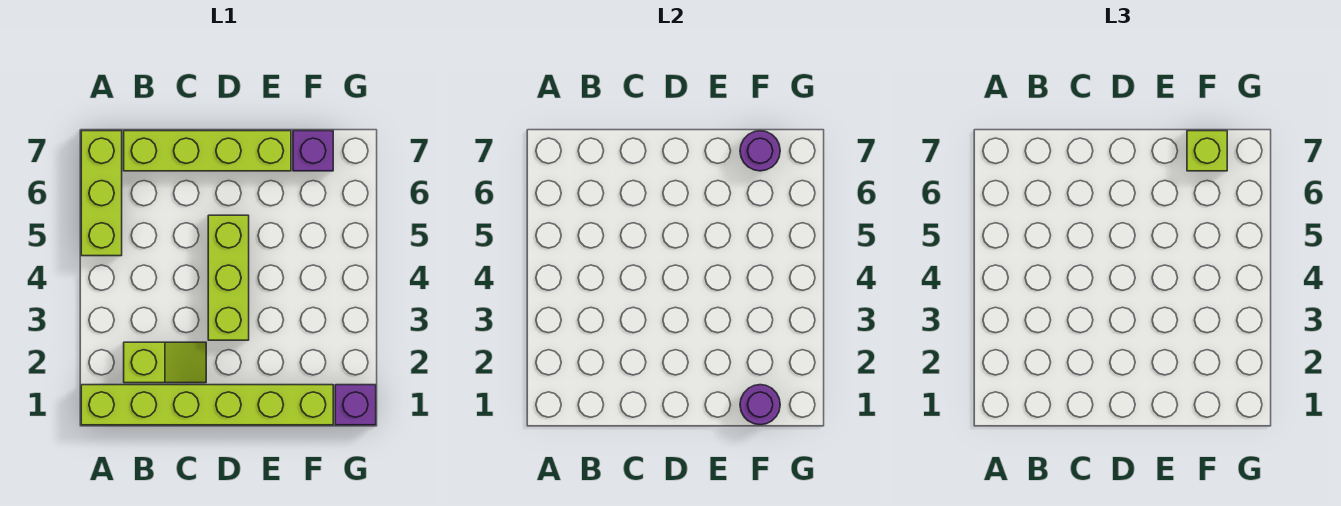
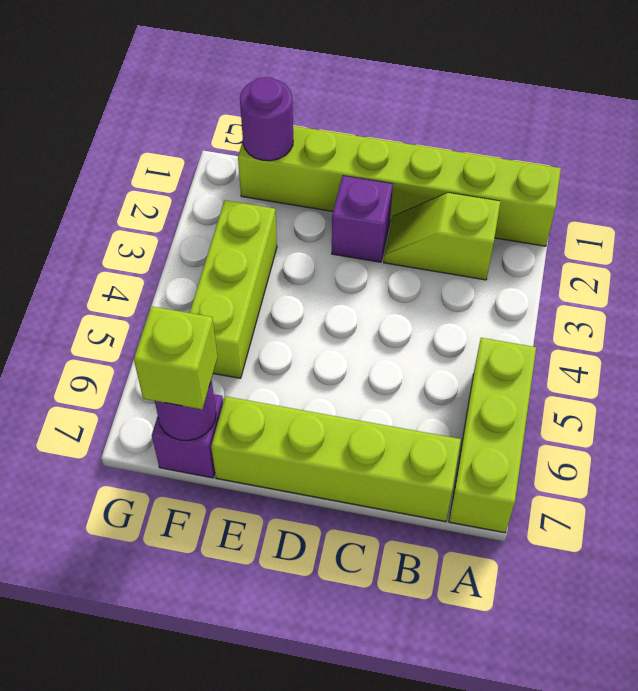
lime brick D3:D5 level 1 -> lime brick F3:F5 level 1
purple brick G1 level 1 -> purple brick D2 level 1

